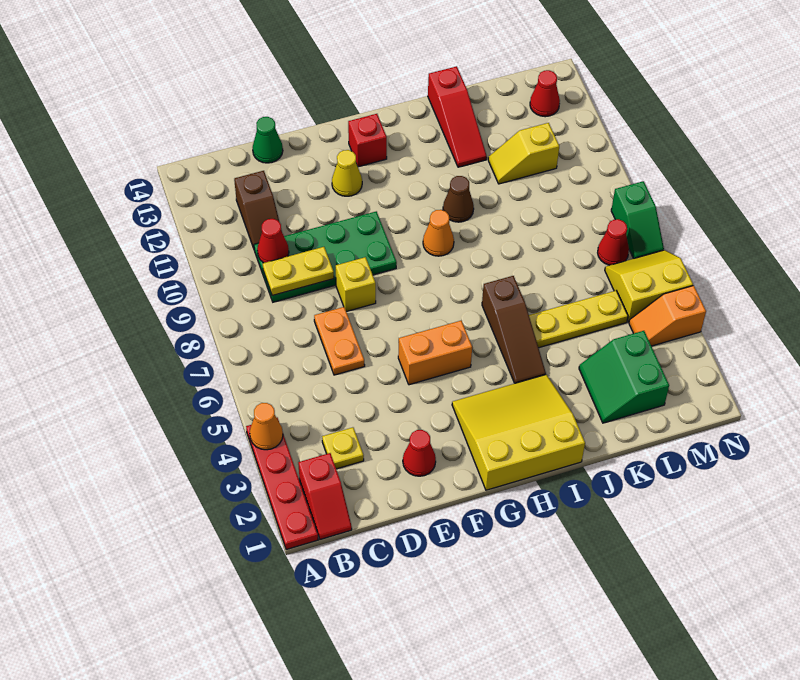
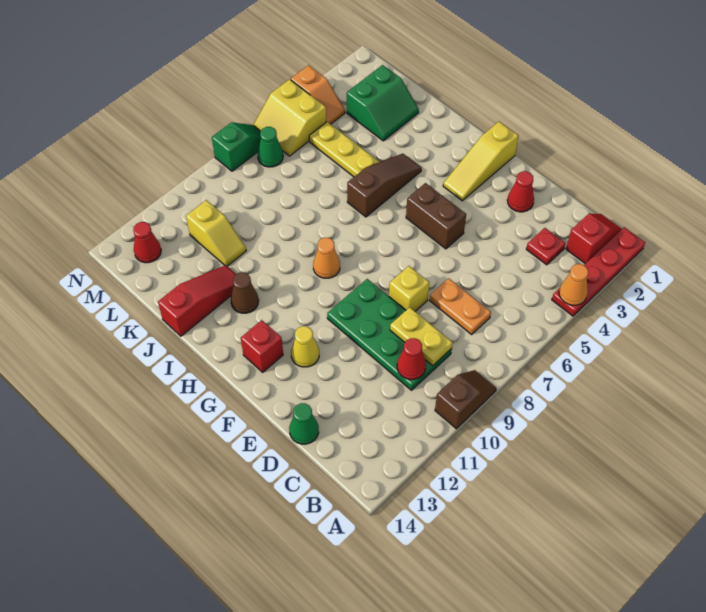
yellow plate C3 level 1 -> red plate C3 level 1
brown slope C11:C12 level 1 top 12 -> brown slope A9:A10 level 1 top 10
orange plate D6:D7 level 1 -> orange plate C7:D7 level 1
orange brick F5:G5 level 1 -> brown brick F5:G5 level 1
yellow slope G1:I3 level 1 top 1 -> yellow slope G1:G3 level 1 top 1
brown cone I10 level 1 -> brown cone I12 level 1
red cone M7 level 1 -> green cone M7 level 1

